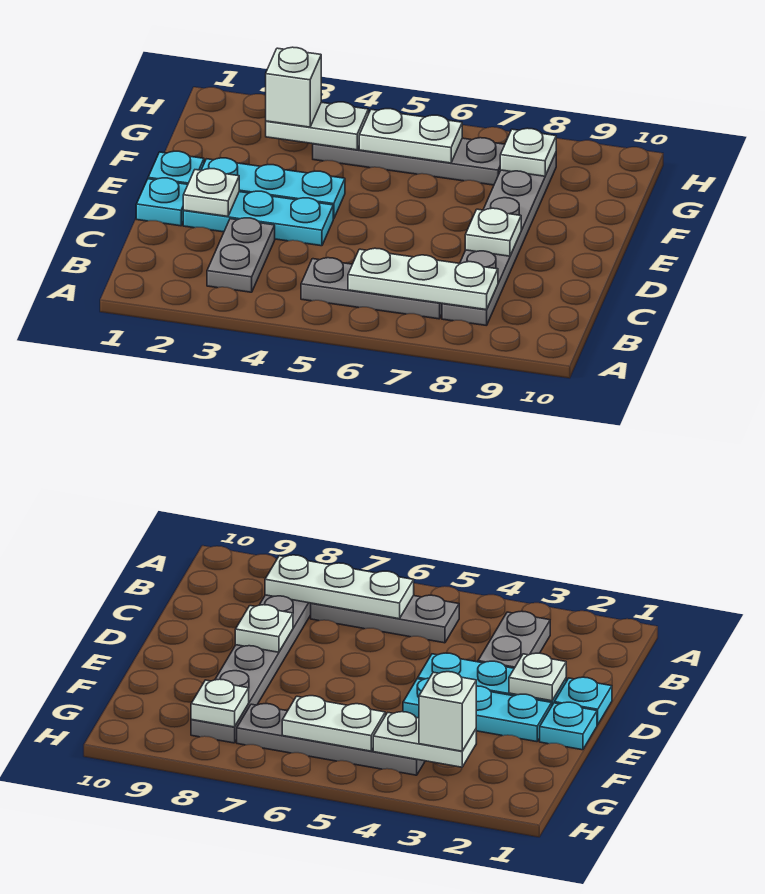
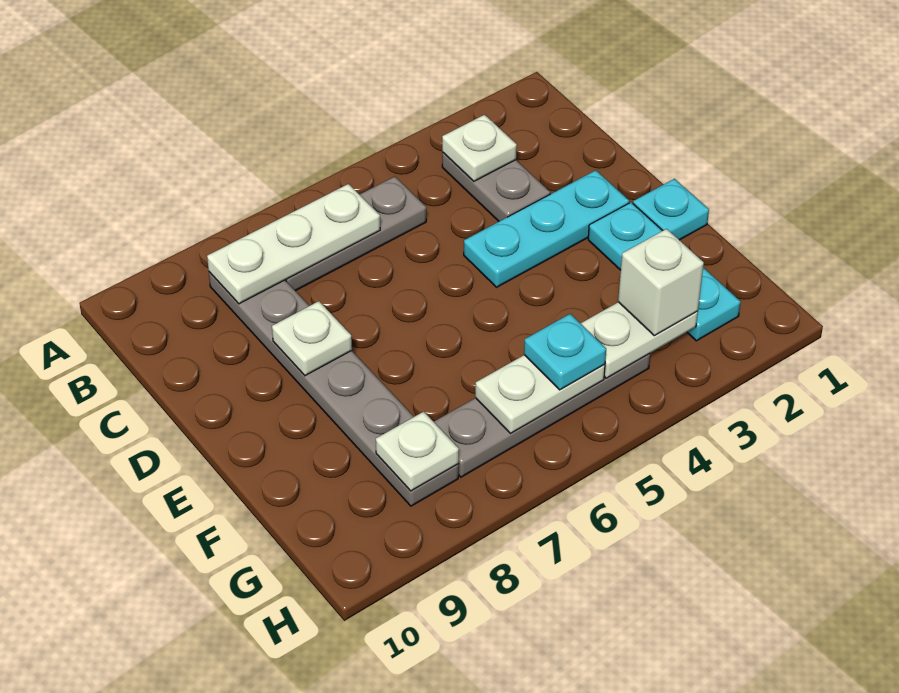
cyan plate D1 level 1 -> cyan plate G5 level 3
white plate D2 level 2 -> white plate B3 level 2
cyan plate E2:E4 level 1 -> cyan plate E2:G2 level 1

